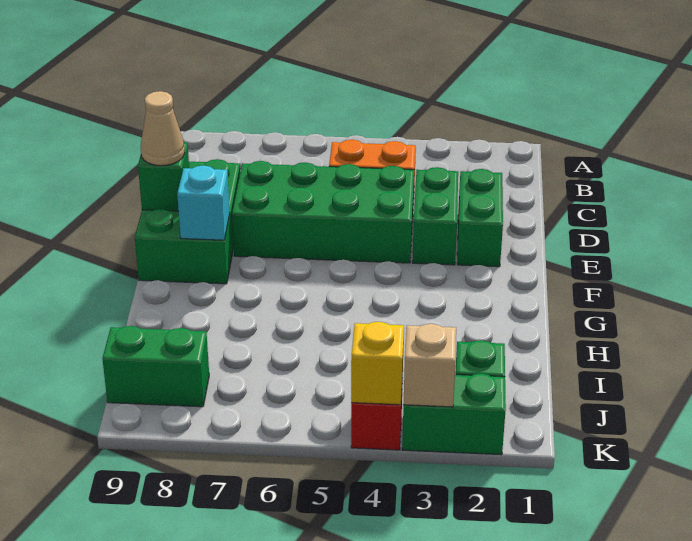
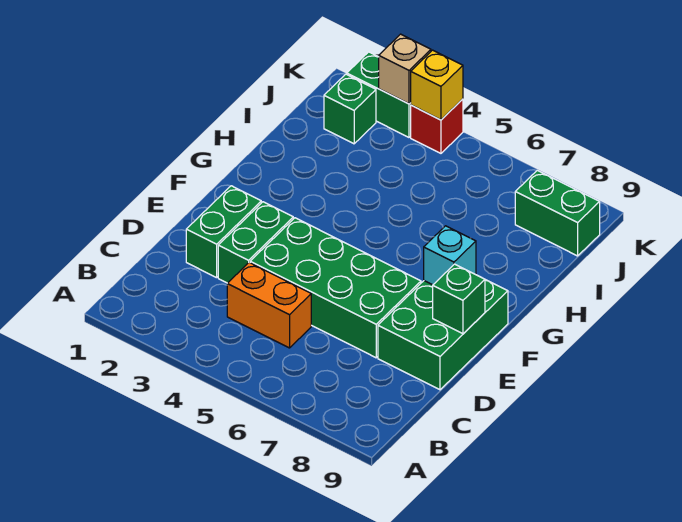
tan cone E9 level 3 -> none

